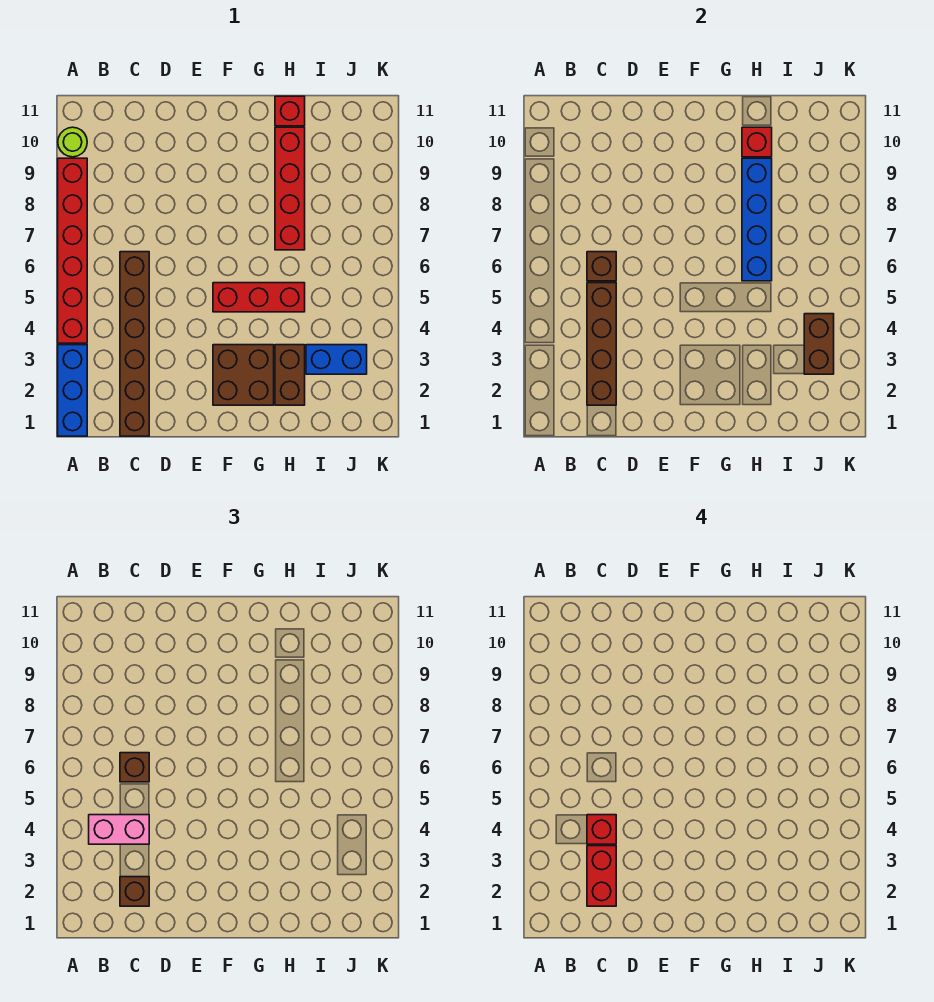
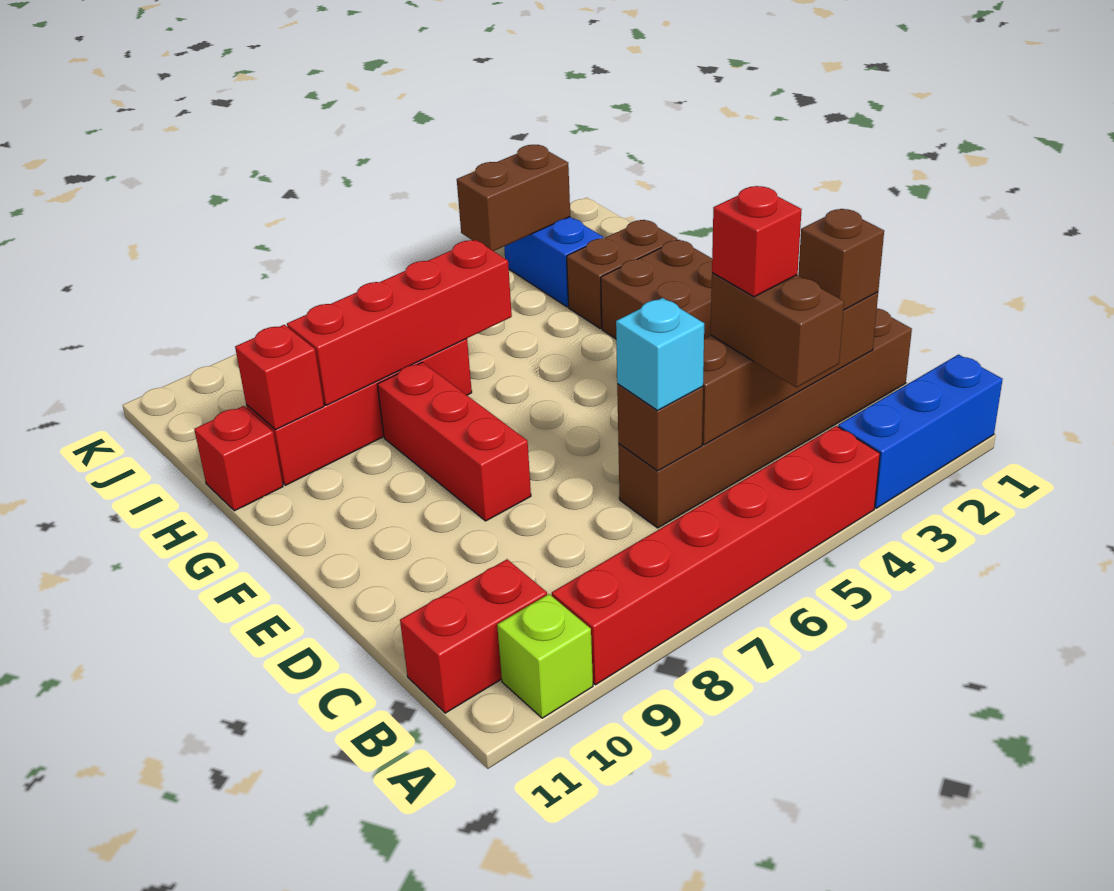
lime round brick A10 level 1 -> lime brick A10 level 1
pink brick B4:C4 level 3 -> brown brick B4:C4 level 3
red brick C2:C3 level 4 -> red brick B10:B11 level 1
brown brick C6 level 3 -> cyan brick C6 level 3
red brick F5:H5 level 1 -> red brick E8:G8 level 1
blue brick H6:H9 level 2 -> red brick H6:H9 level 2

